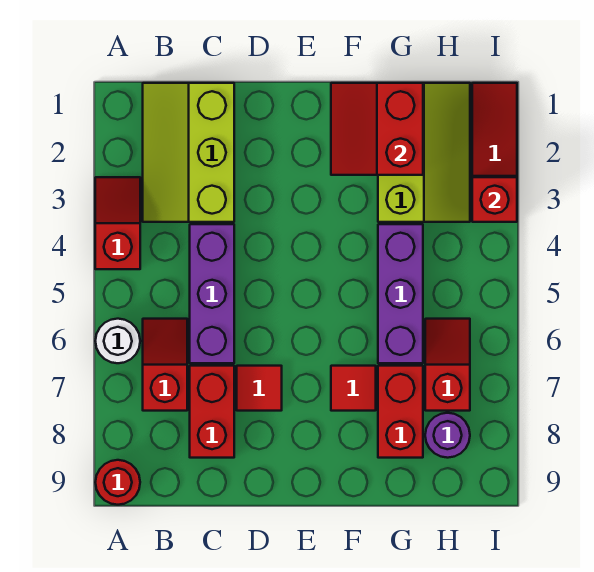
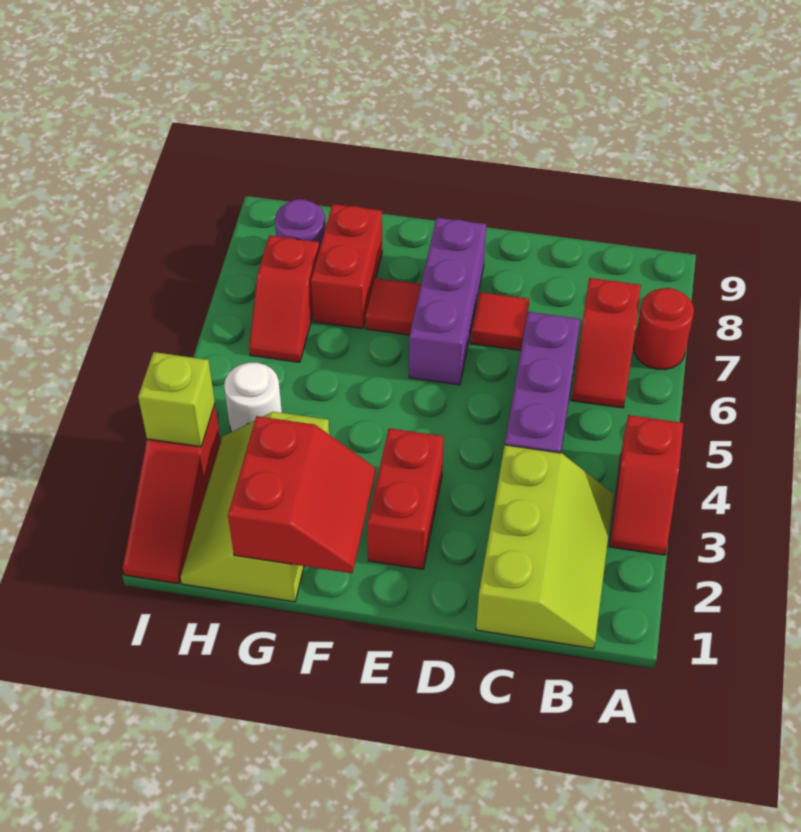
white round brick A6 level 1 -> white round brick H4 level 1
red round brick A9 level 1 -> red round brick A7 level 1
red brick C7:C8 level 1 -> red brick E2:E3 level 1
purple brick G4:G6 level 1 -> purple brick E6:E8 level 1
red brick I3 level 2 -> lime brick I3 level 2

